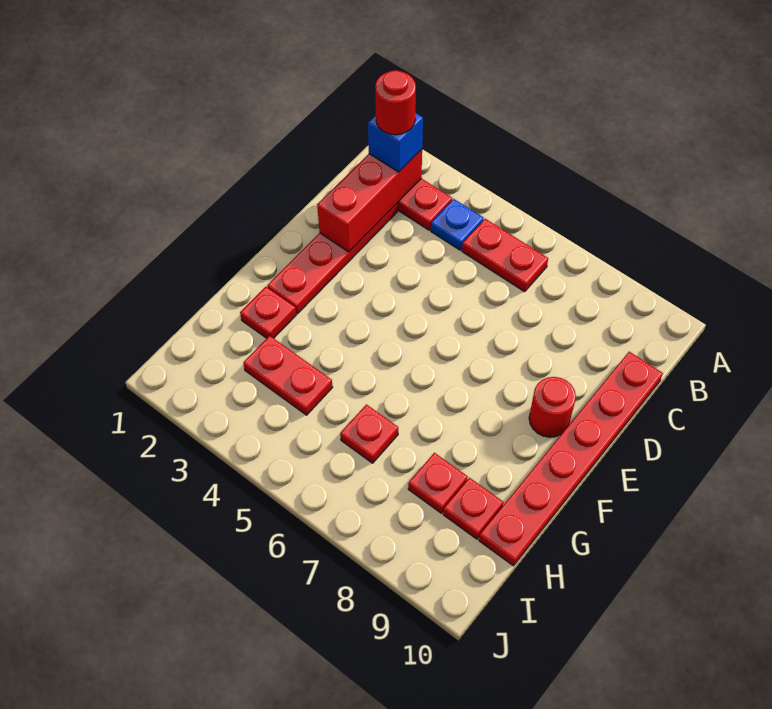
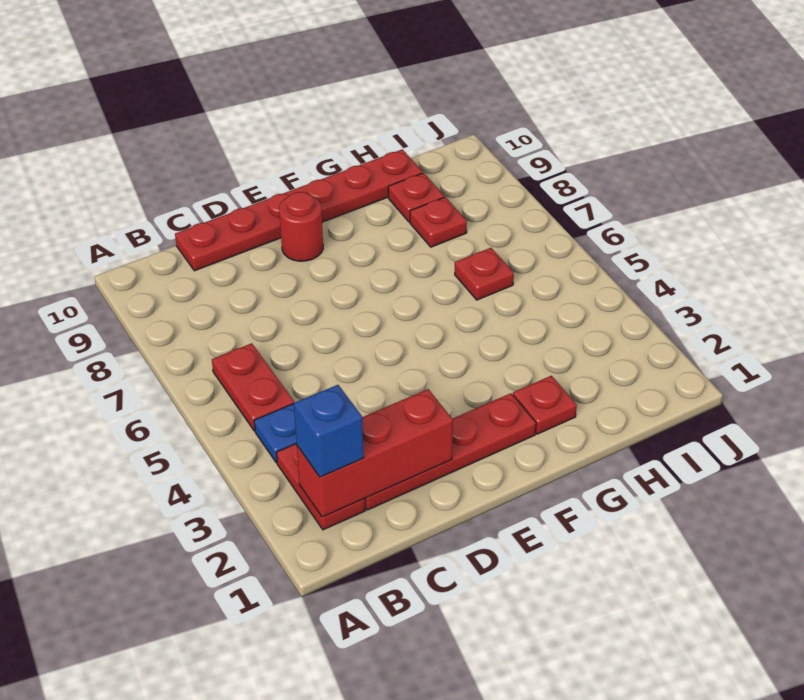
red round brick B2 level 4 -> none
red plate H3:H4 level 1 -> none

